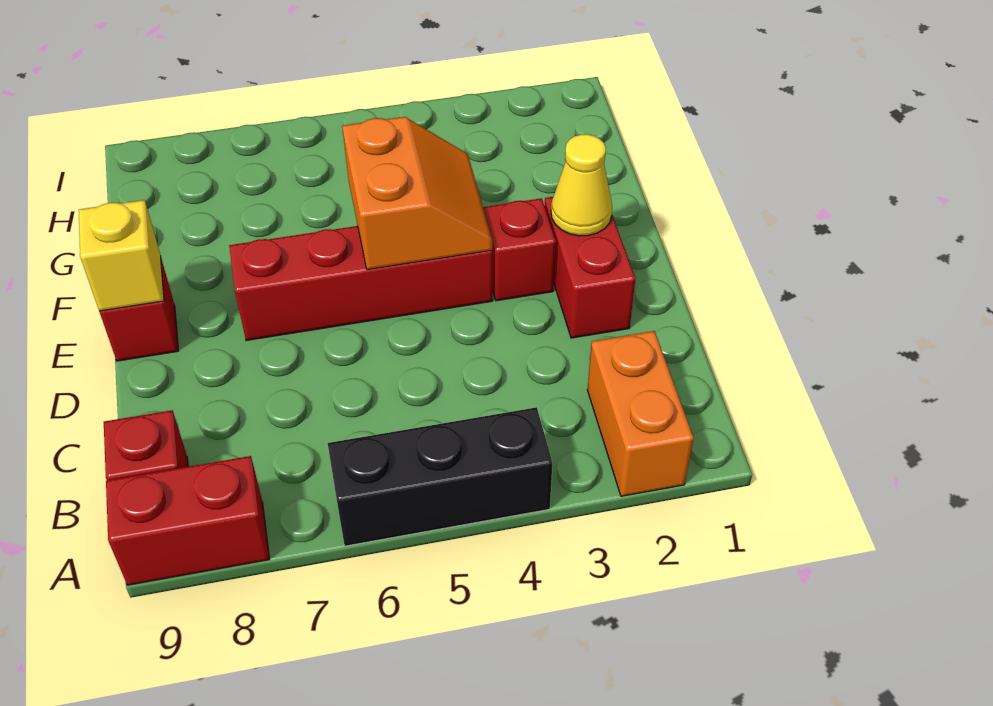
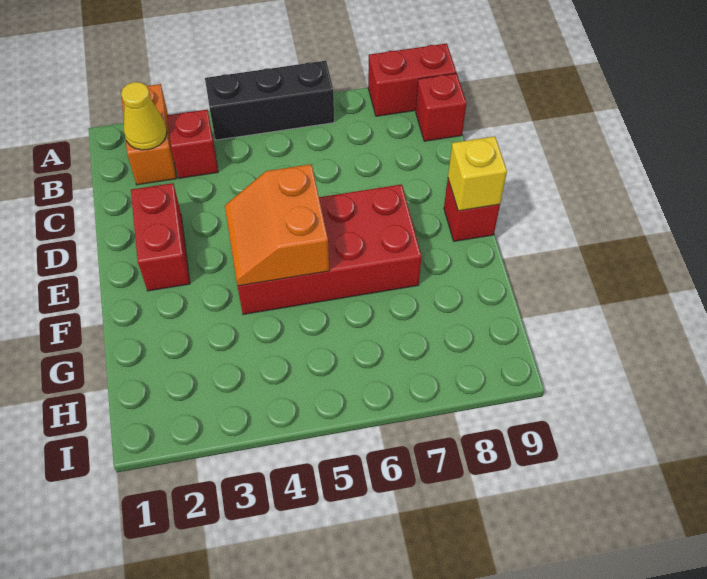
yellow cone E2 level 2 -> yellow cone B2 level 2
red brick E3 level 1 -> red brick B3 level 1
red brick E4:E7 level 1 -> red brick E4:F7 level 1

